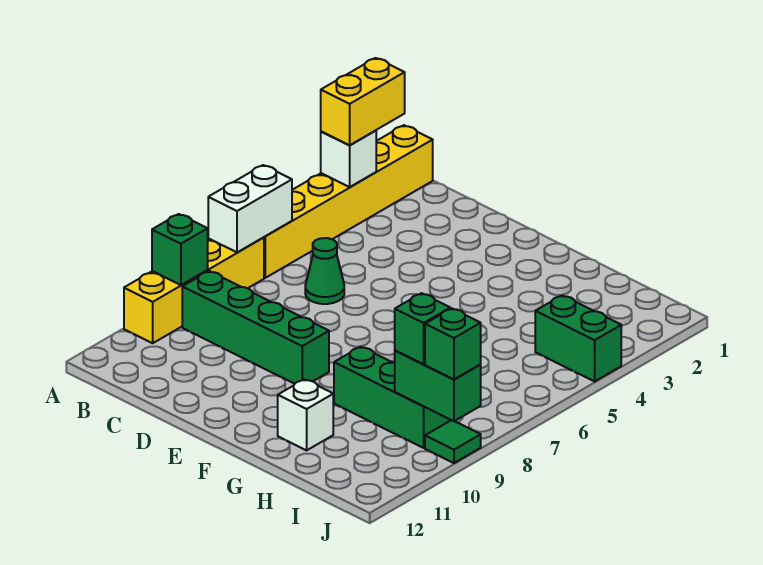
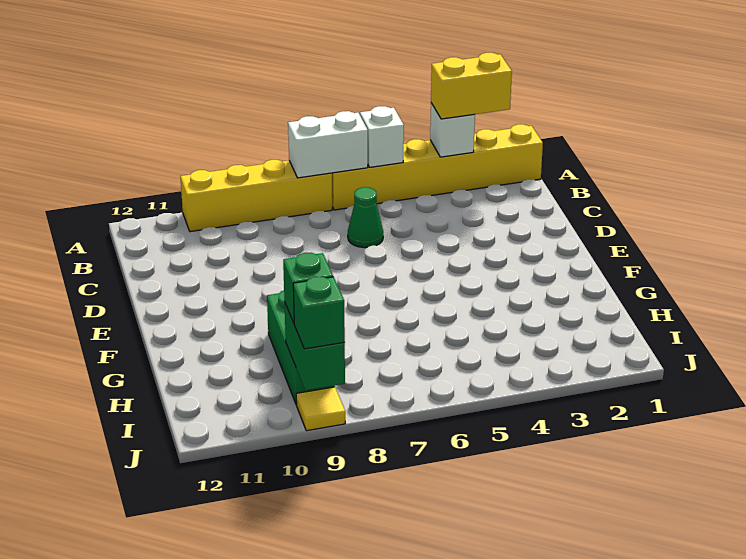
green brick A9 level 2 -> none
green brick B9:E9 level 1 -> none
white brick G11 level 1 -> white brick A5 level 2
green brick I4:J4 level 1 -> none
green tile J9 level 1 -> yellow tile J9 level 1

